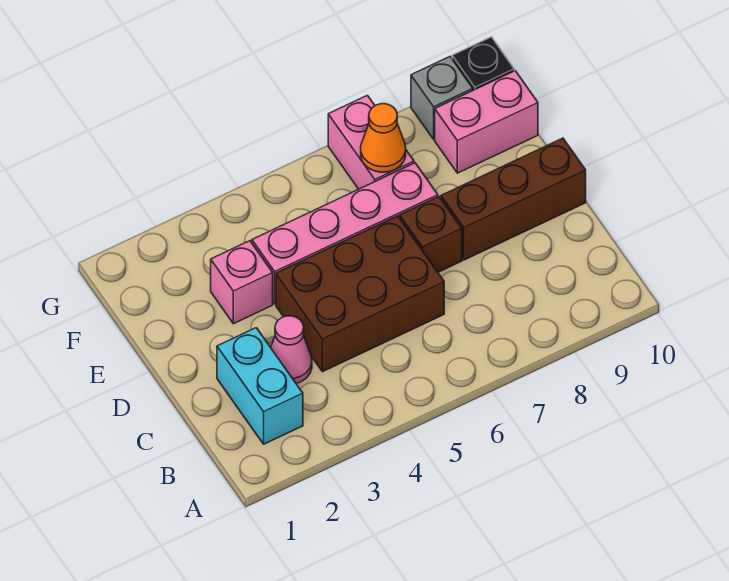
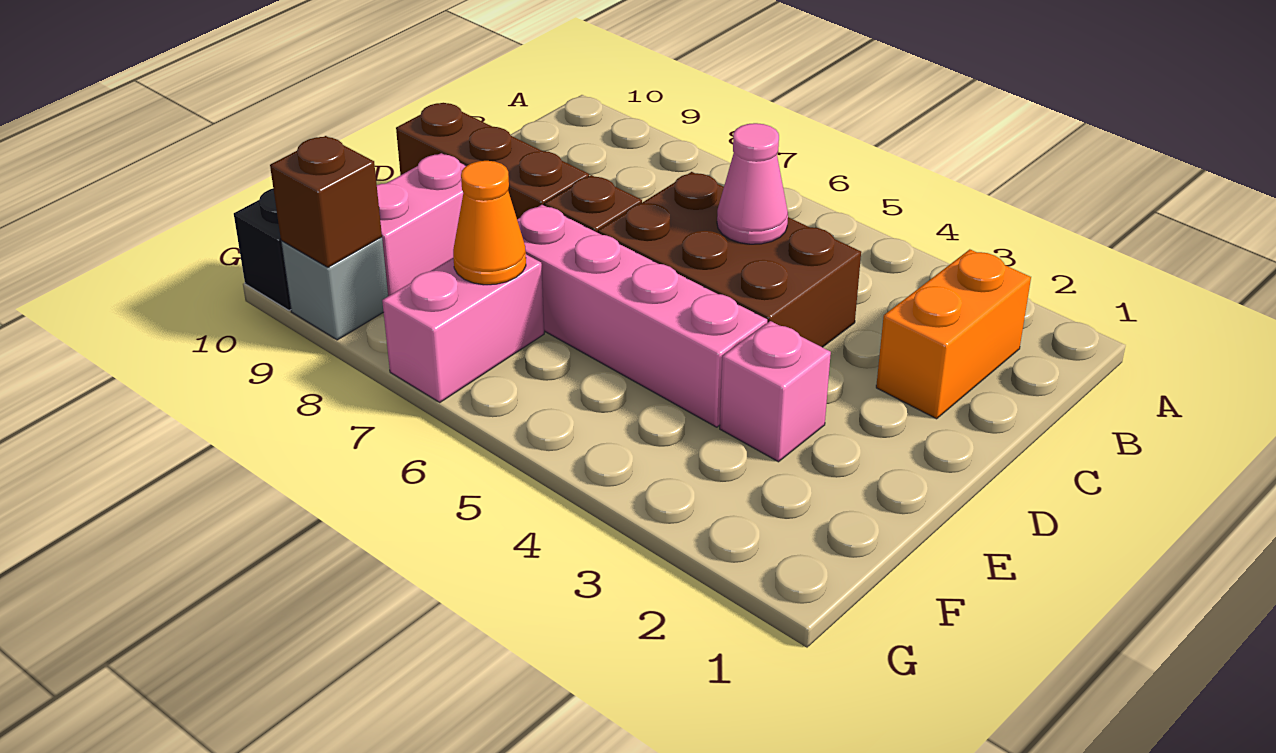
cyan brick B2:C2 level 1 -> orange brick B2:C2 level 1
pink cone C3 level 1 -> pink cone C5 level 2
pink brick F9:F10 level 1 -> pink brick E9:F9 level 1
none -> brown brick G9 level 2

